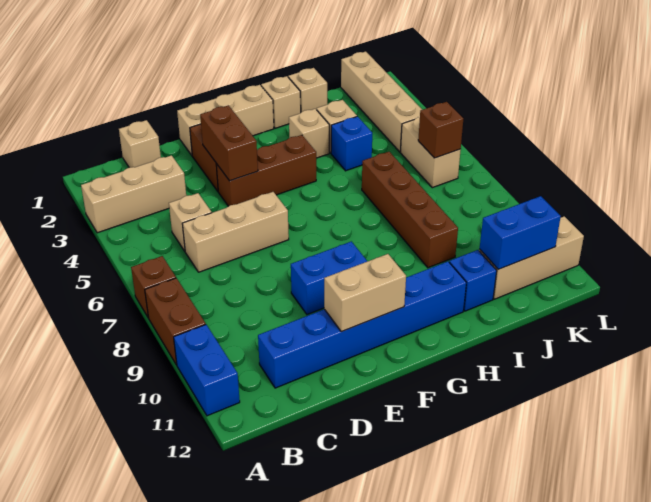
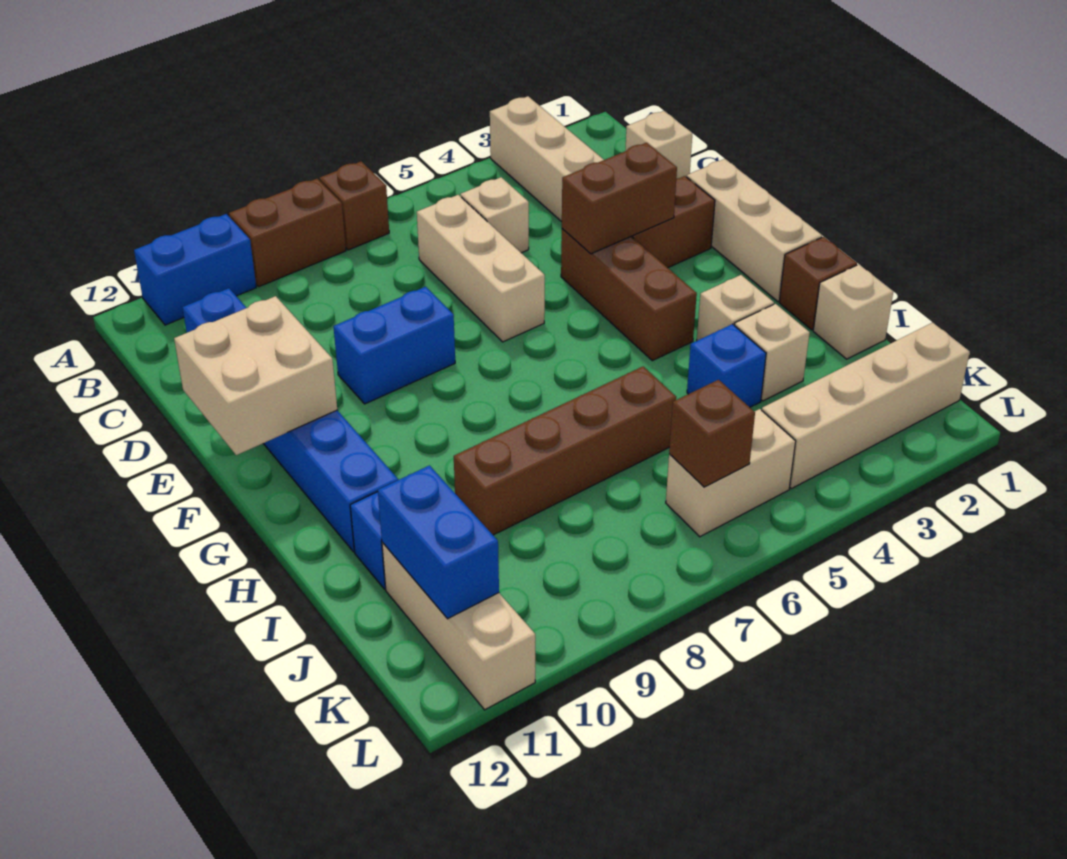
blue brick E9:F9 level 1 -> blue brick E8:E9 level 1
tan brick E11:F11 level 2 -> tan brick E11:F12 level 2
tan brick H1 level 1 -> brown brick H1 level 1

